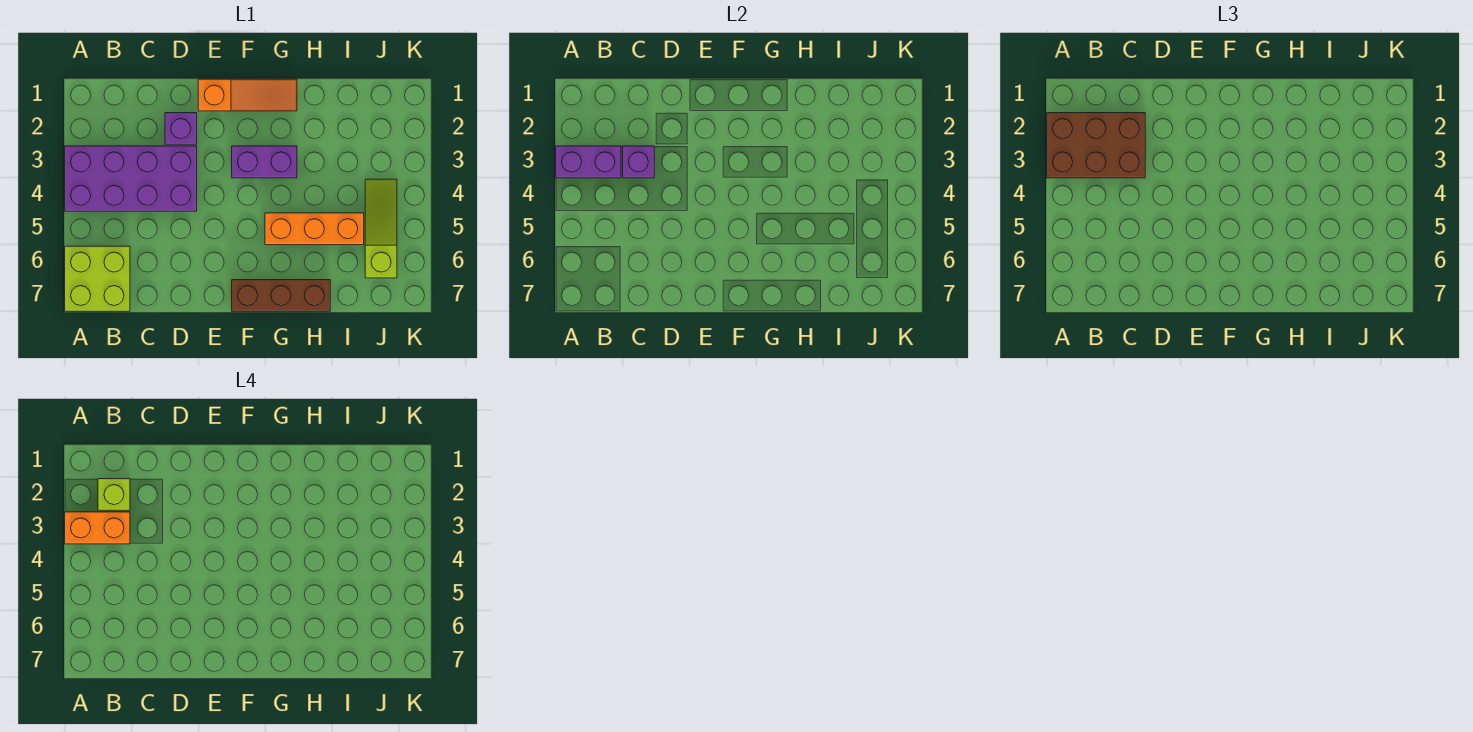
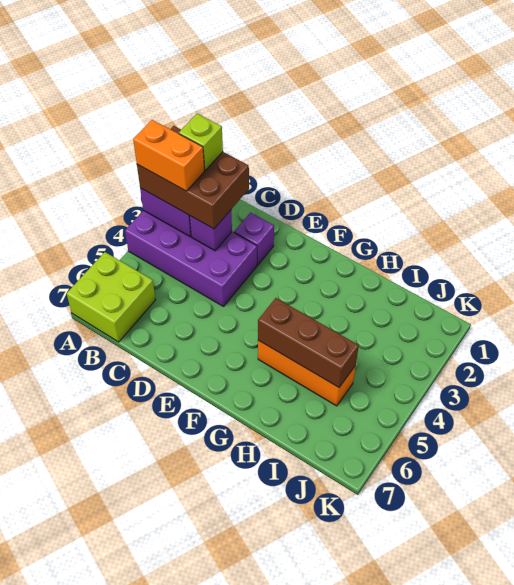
orange slope E1:G1 level 1 top E -> none
purple brick F3:G3 level 1 -> none
brown brick F7:H7 level 1 -> brown brick G5:I5 level 2
lime slope J4:J6 level 1 top 6 -> none

